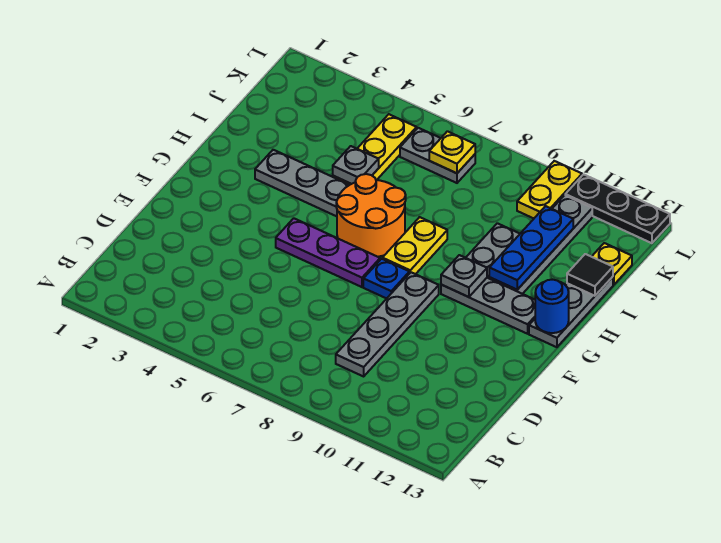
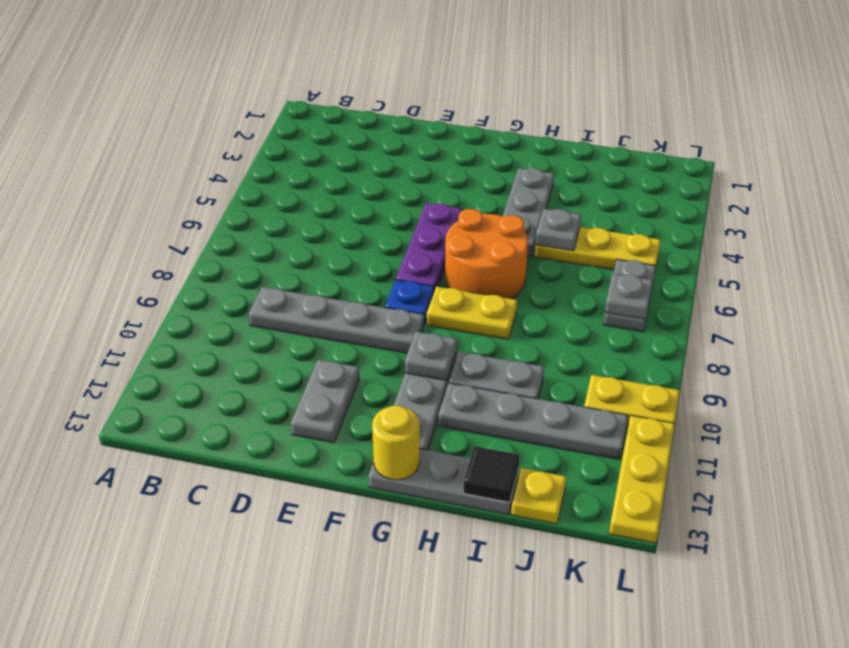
none -> grey plate E11:E12 level 1
blue round brick G13 level 2 -> yellow round brick G13 level 2
blue plate H11:J11 level 2 -> none
yellow plate K7 level 2 -> grey plate K7 level 2
black plate L11:L13 level 1 -> yellow plate L11:L13 level 1

